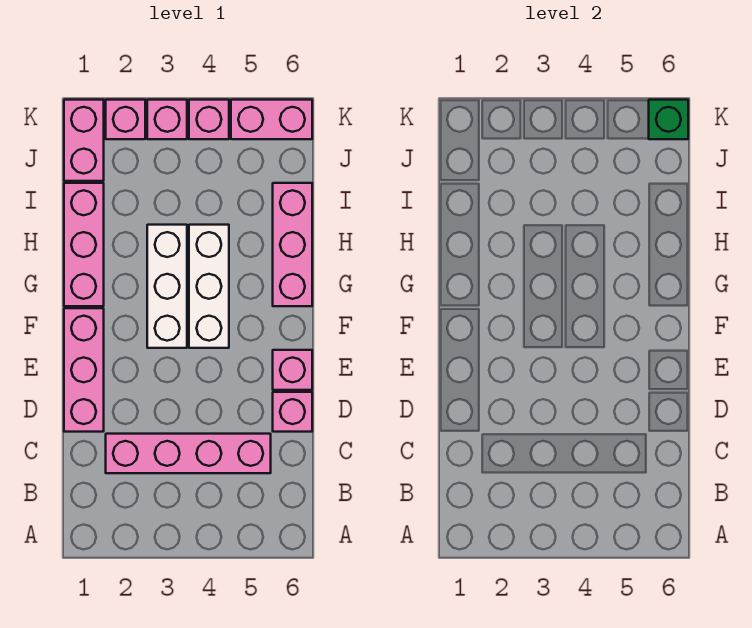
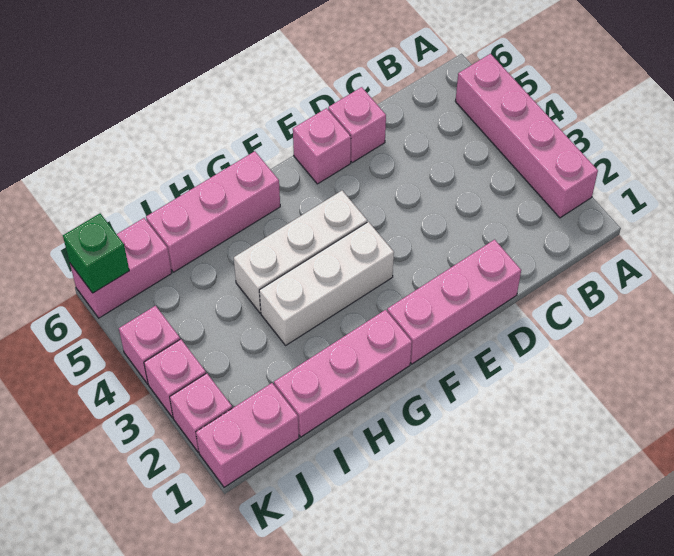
pink brick C2:C5 level 1 -> pink brick A2:A5 level 1
pink brick K5:K6 level 1 -> pink brick J6:K6 level 1

